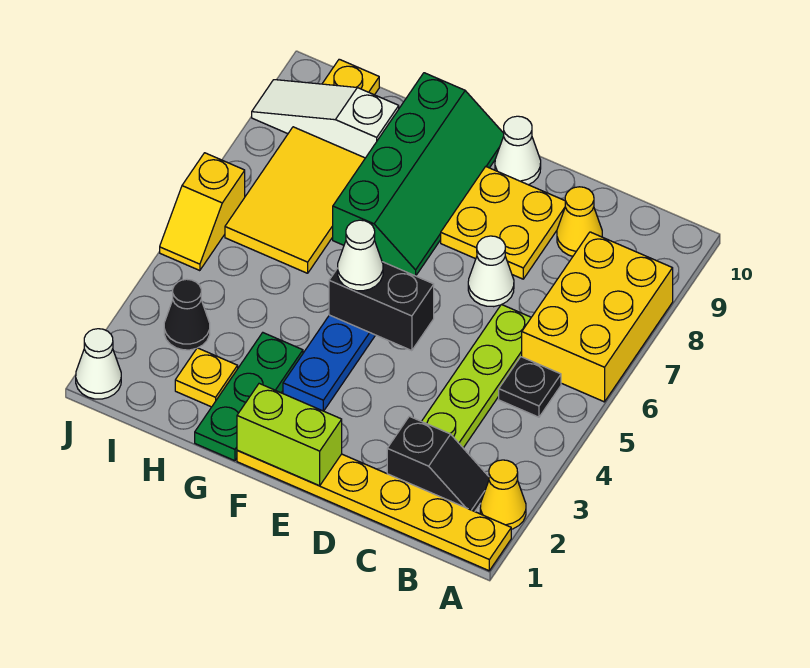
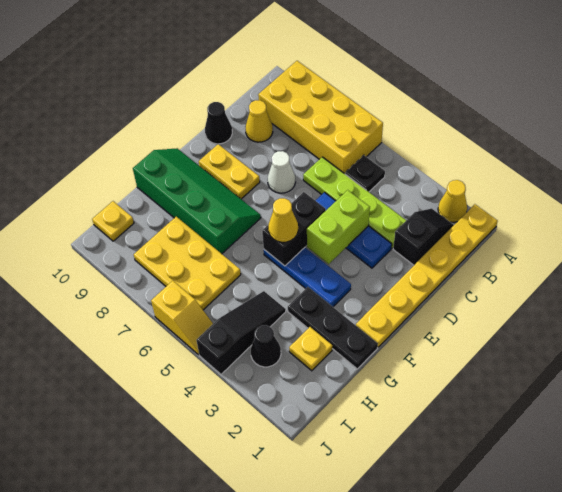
yellow brick A6:B8 level 1 -> yellow brick A6:B9 level 1
none -> blue plate D3:D5 level 1
yellow plate D8:E9 level 1 -> yellow plate E8:E9 level 1
none -> black cone D10 level 1
lime brick E1:F1 level 2 -> lime brick D4:E4 level 2
white cone E10 level 1 -> none
white cone F5 level 3 -> yellow cone F5 level 3
green plate G1:G3 level 1 -> black plate G1:G3 level 1
none -> black slope H4:J4 level 1 top J
yellow tile H6:I8 level 1 -> yellow plate H6:I8 level 1
white slope H9:J9 level 1 top H -> none
white cone J1 level 1 -> none

